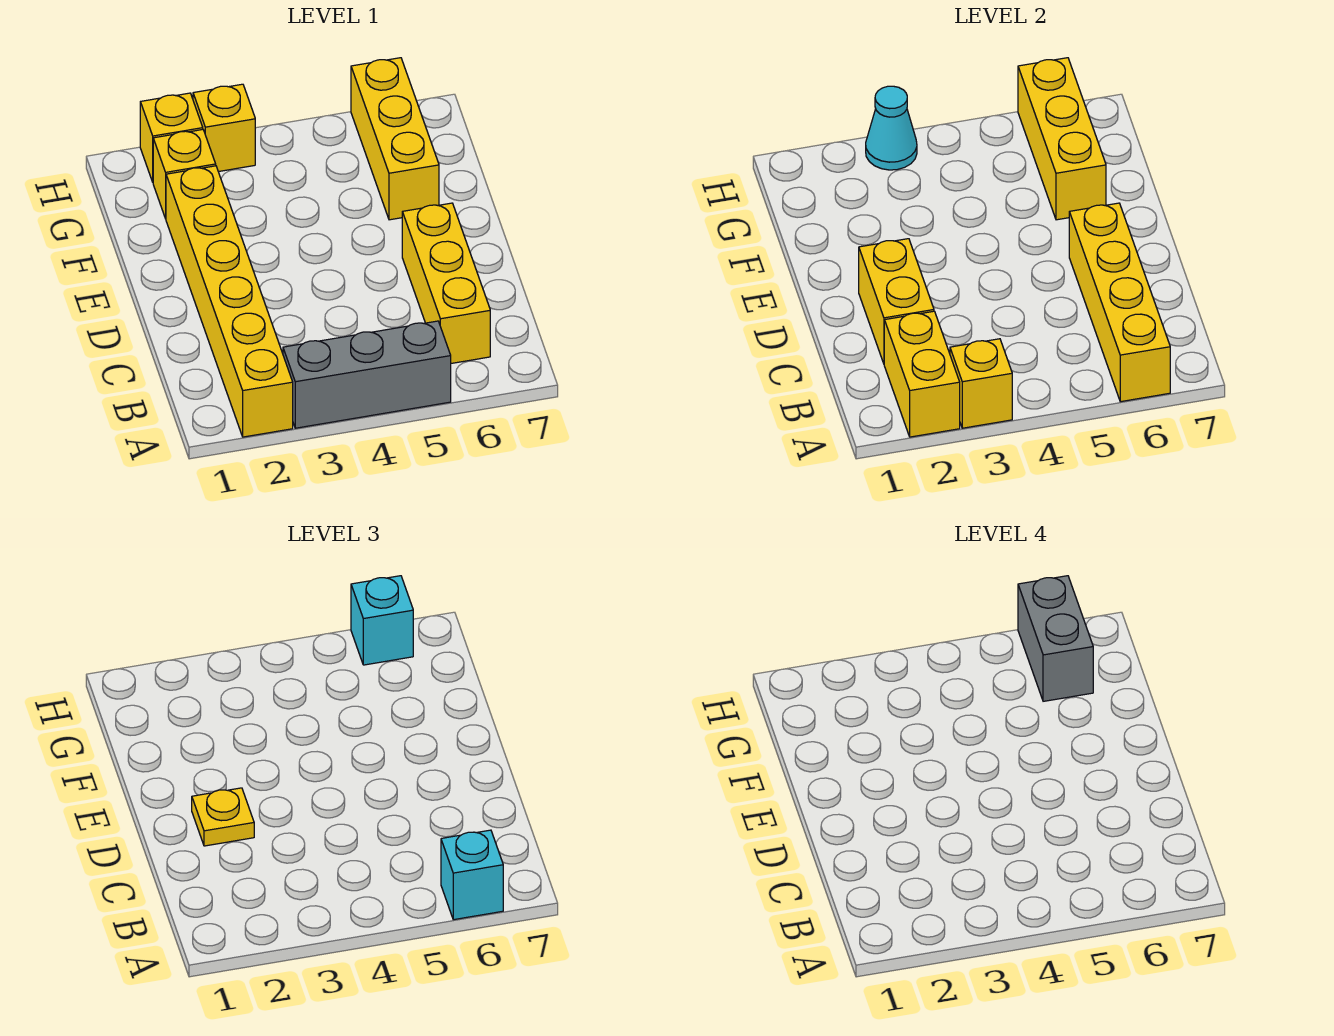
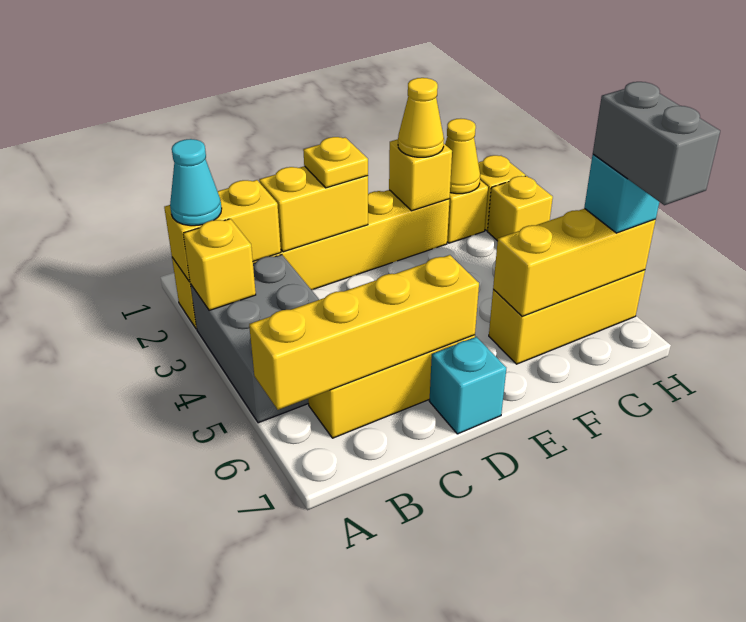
grey brick A3:A5 level 1 -> grey brick A3:B5 level 1
cyan brick A6 level 3 -> cyan brick D7 level 1
none -> yellow brick F2 level 2
none -> yellow cone F2 level 3
none -> yellow cone G2 level 2
grey brick G6:H6 level 4 -> grey brick H6:H7 level 4
cyan cone H3 level 2 -> cyan cone A2 level 3

